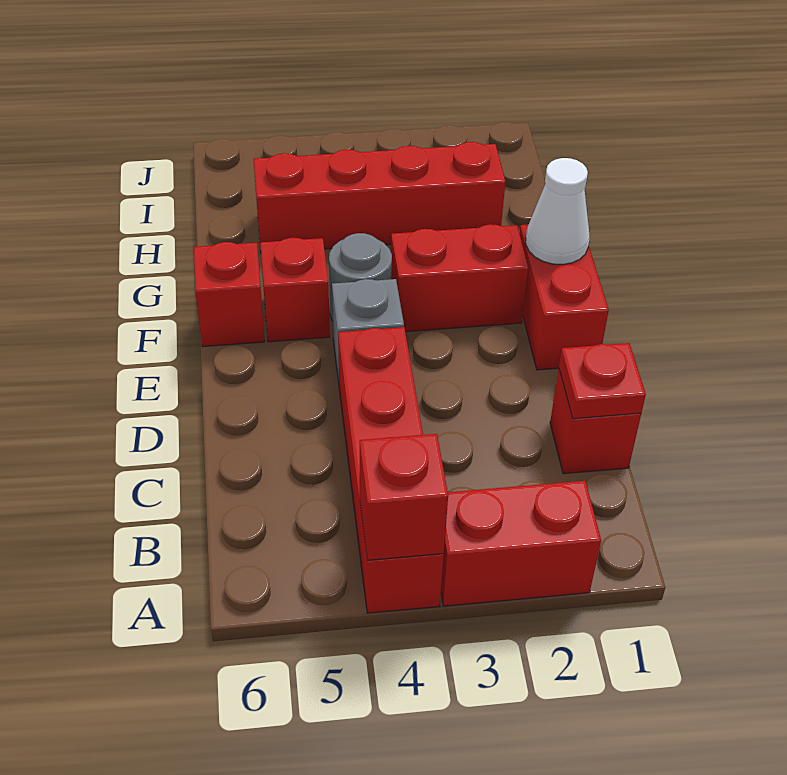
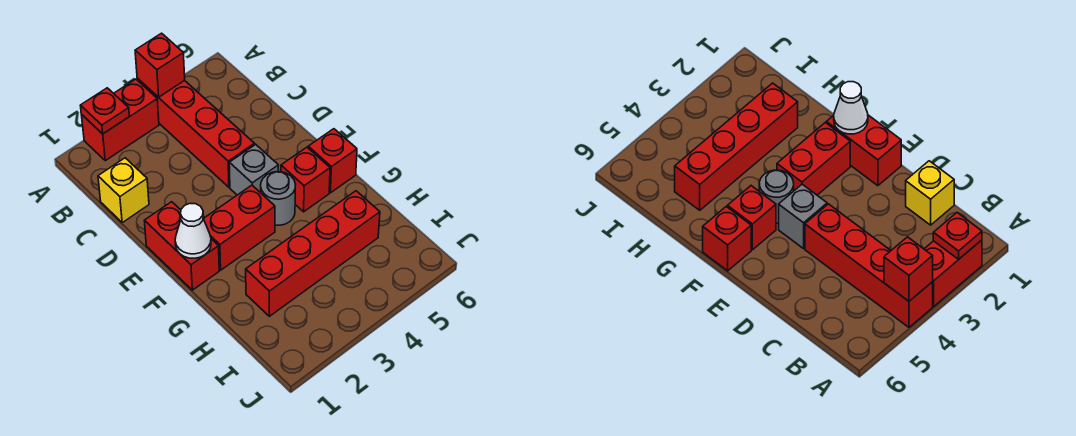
red brick C1 level 1 -> yellow brick C1 level 1
red plate C1 level 2 -> red plate A2 level 2

